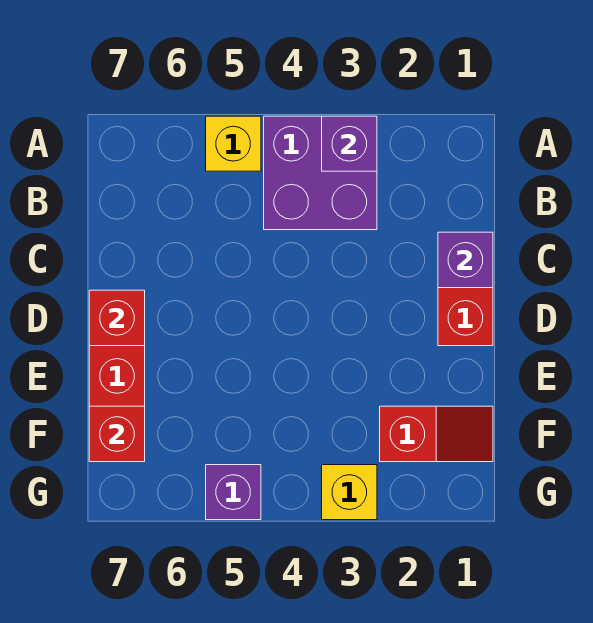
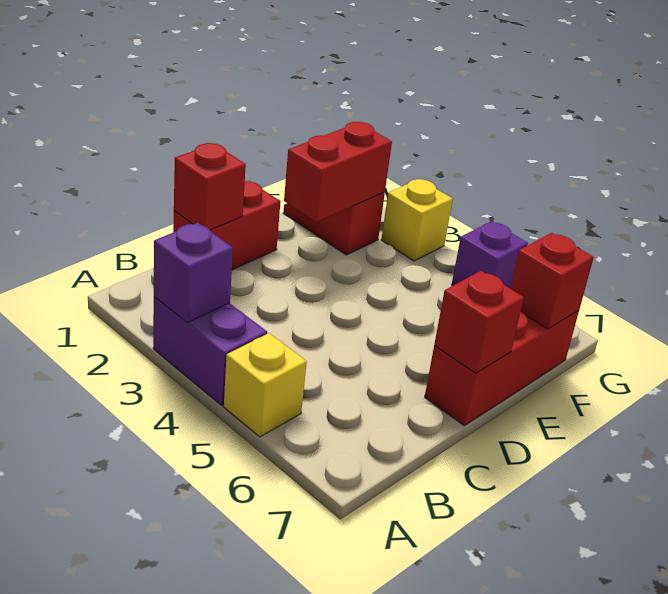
purple brick A3:B4 level 1 -> purple brick A3:A4 level 1
purple brick C1 level 2 -> red brick C1 level 2
none -> red brick E2:F2 level 2

